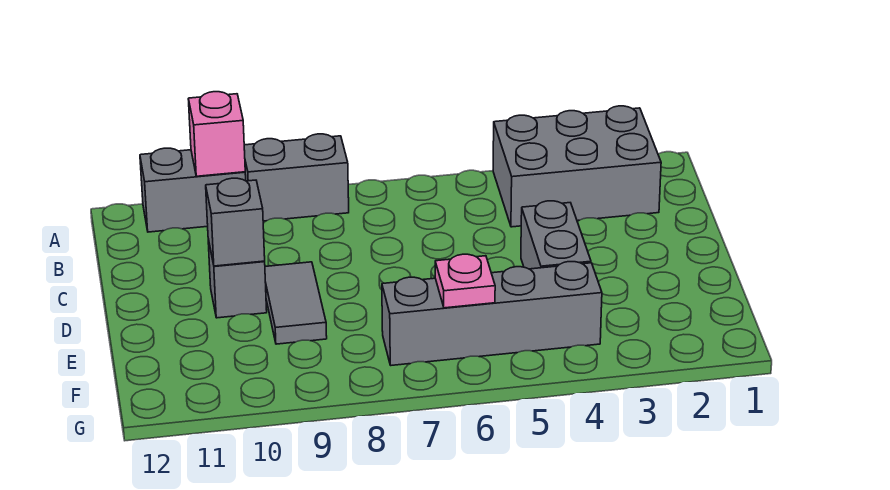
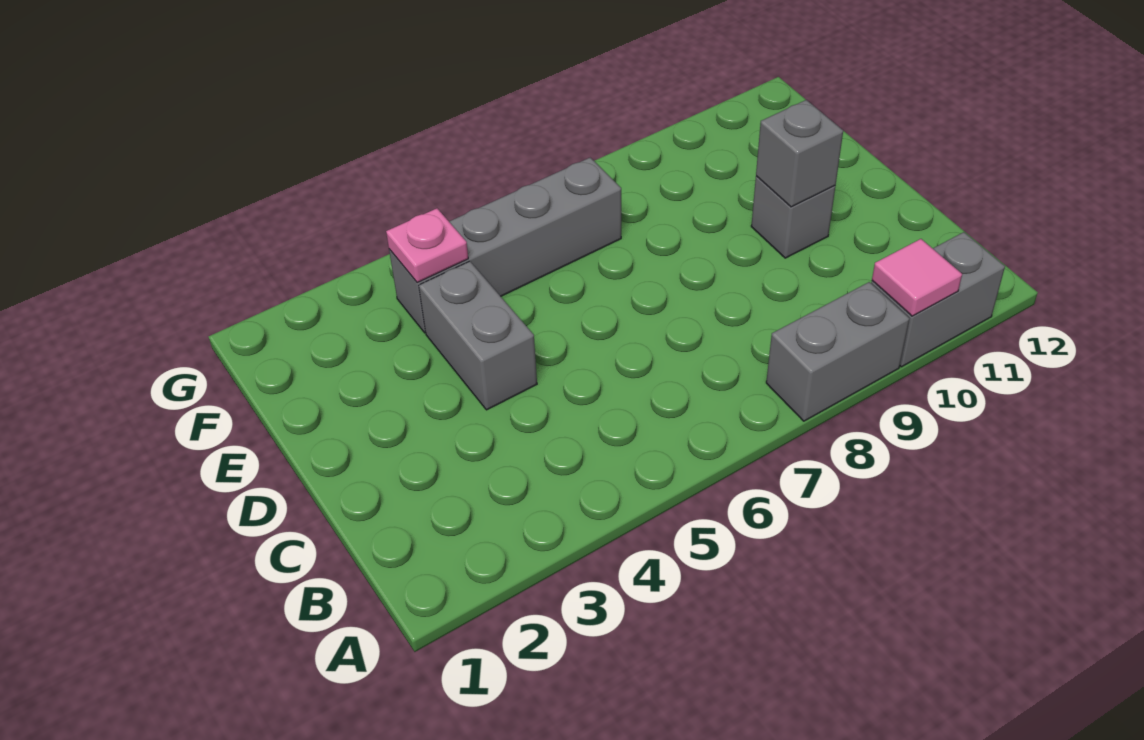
grey brick A2:B4 level 1 -> none
pink brick A10 level 2 -> pink tile A10 level 2
grey tile D9:E9 level 1 -> none
pink plate F6 level 2 -> pink plate F4 level 2

